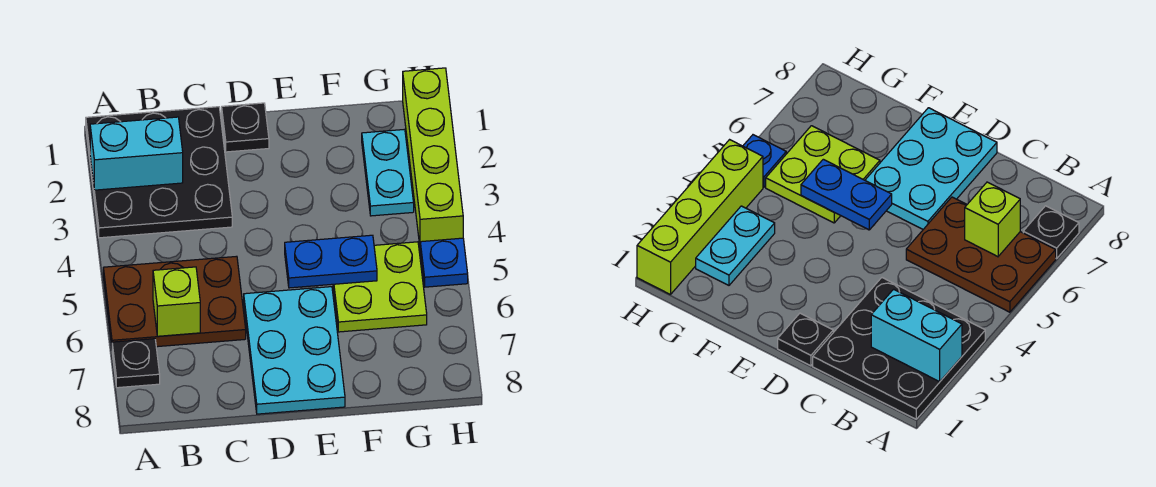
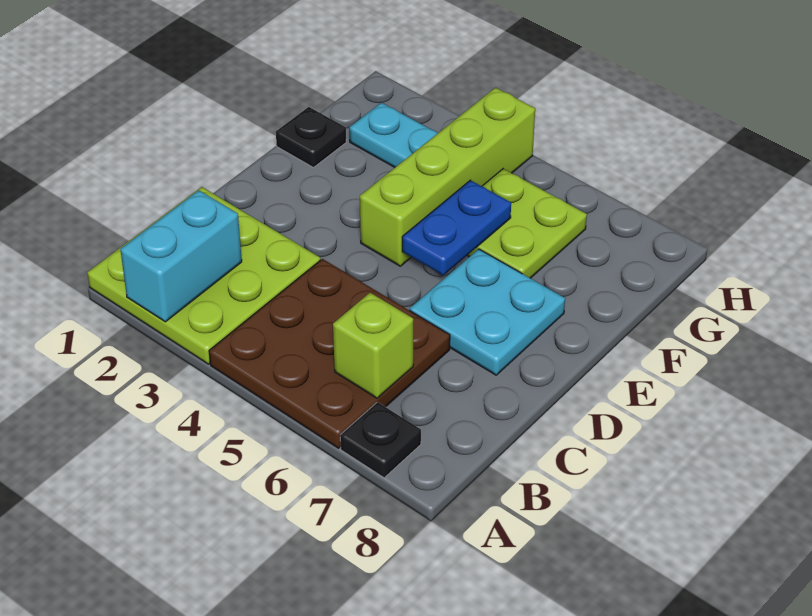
black plate A1:C3 level 1 -> lime plate A1:C3 level 1
brown plate A5:C6 level 1 -> brown plate A4:C6 level 1
black plate D1 level 1 -> black plate F1 level 1
cyan plate D6:E8 level 1 -> cyan plate D6:E7 level 1
lime brick H1:H4 level 1 -> lime brick E4:H4 level 1
blue plate H5 level 1 -> none

